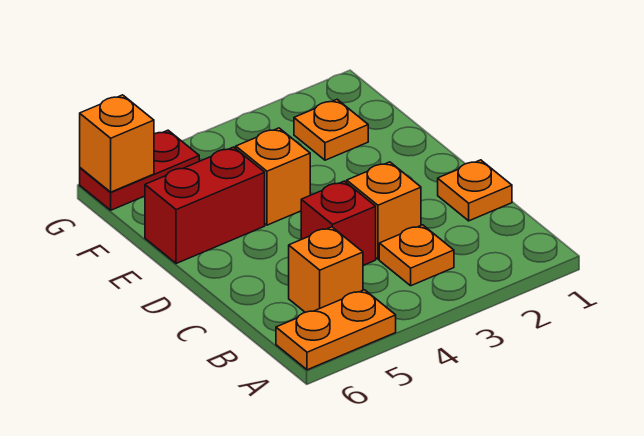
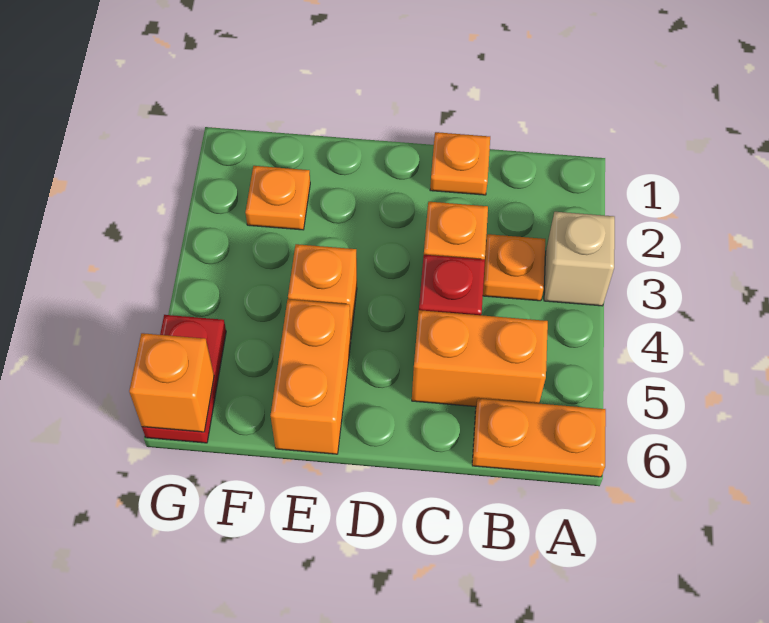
none -> tan brick A3 level 1
orange plate A5:A6 level 1 -> orange plate A6:B6 level 1
orange brick B5 level 1 -> orange brick B5:C5 level 1
red brick E5:E6 level 1 -> orange brick E5:E6 level 1

